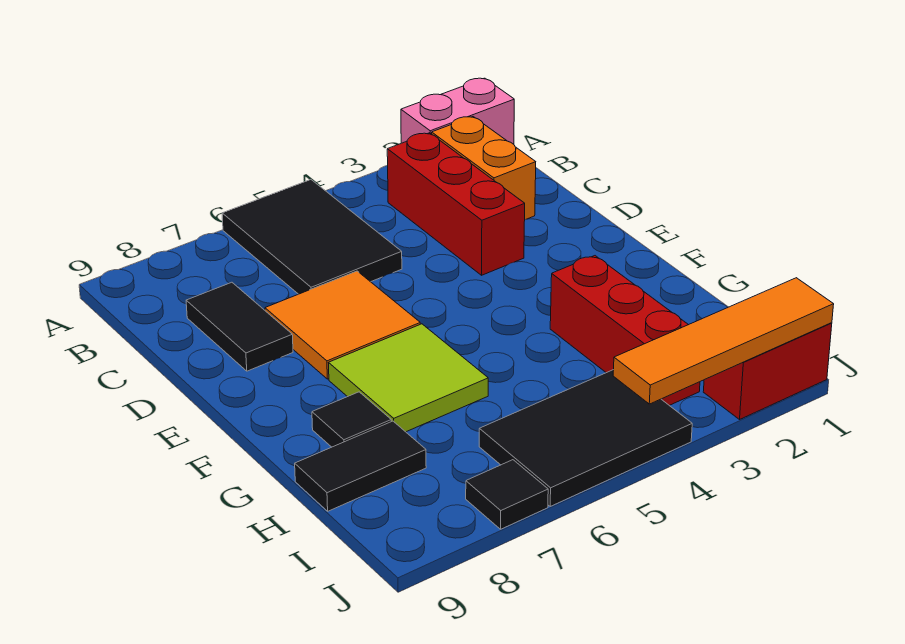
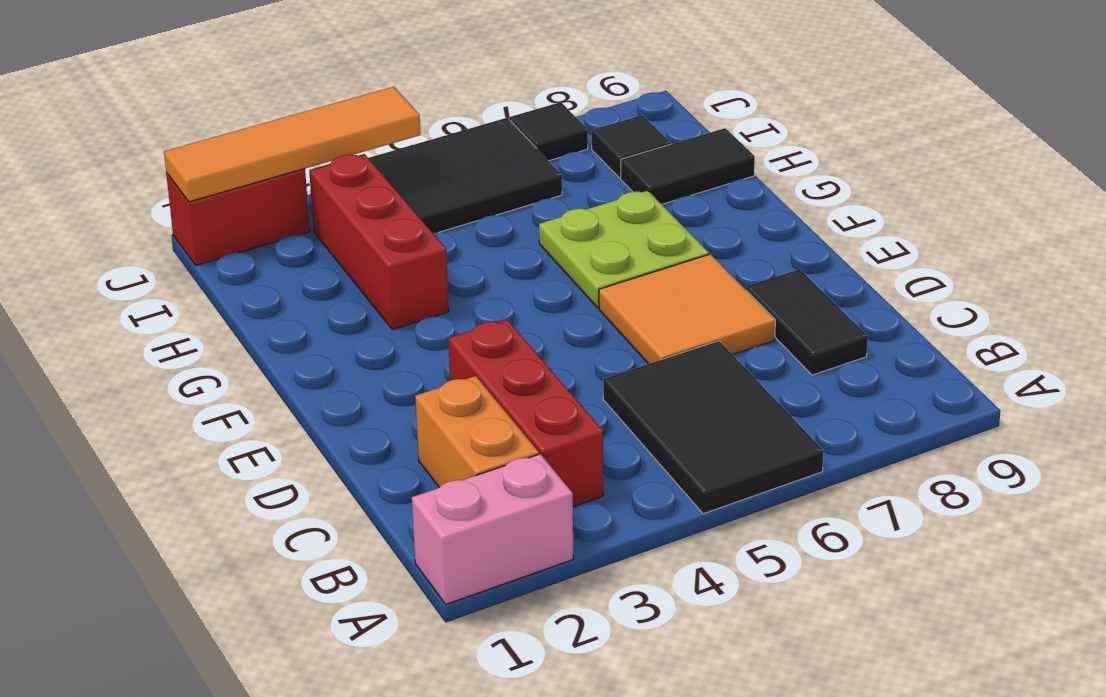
lime tile F6:G7 level 1 -> lime plate F6:G7 level 1
black tile G8 level 1 -> black tile I8 level 1

